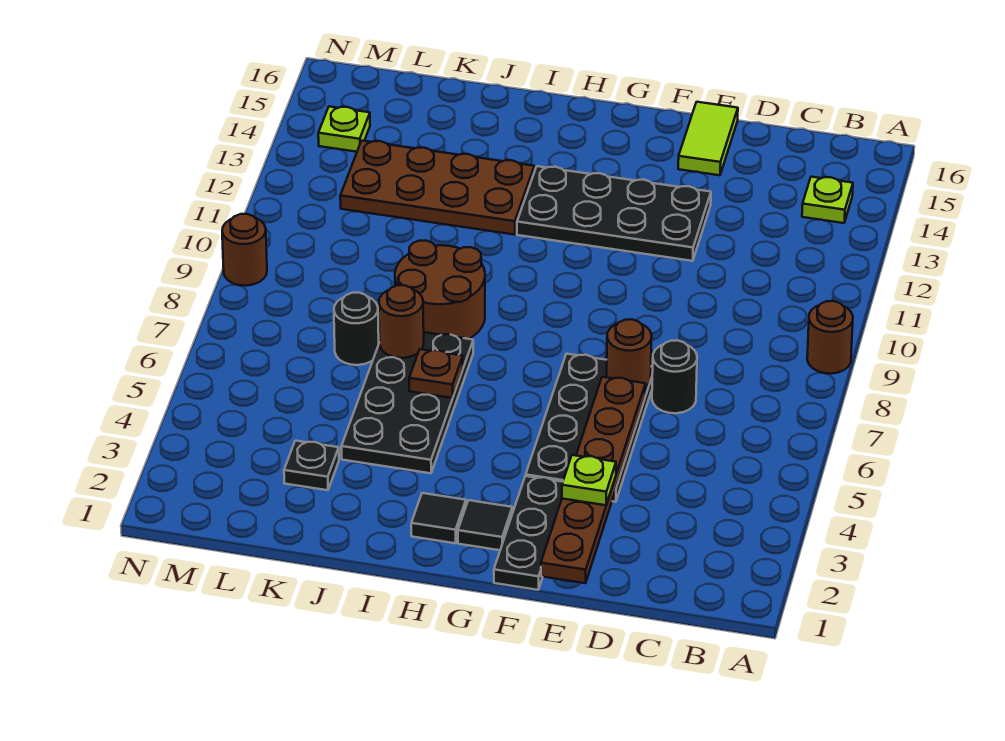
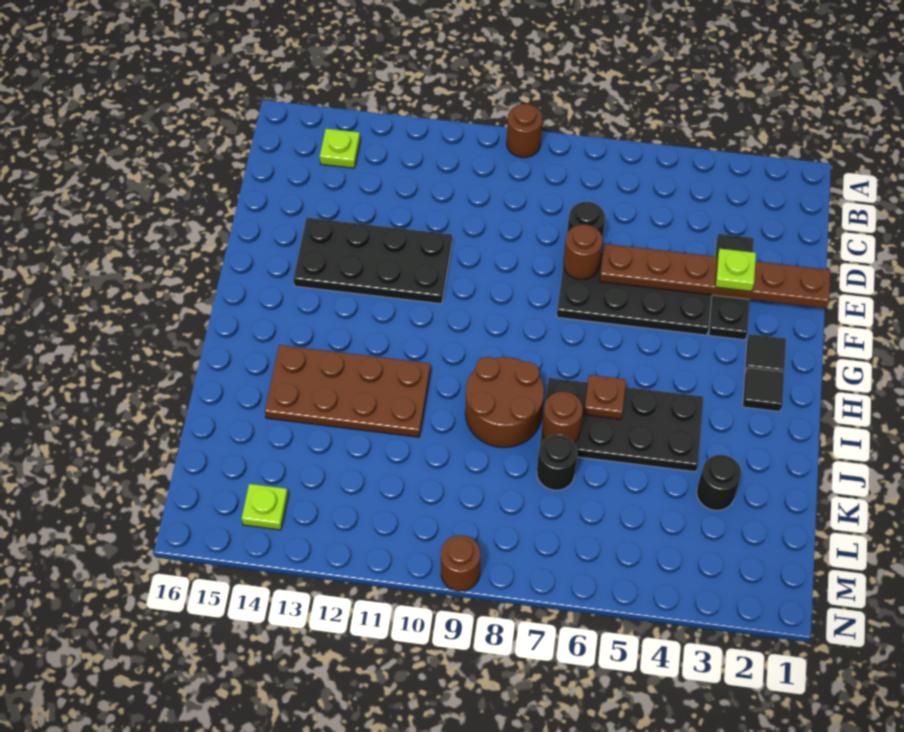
black plate E12:H13 level 1 -> black plate E11:F14 level 1
lime tile E15:E16 level 1 -> none
black plate F1:F3 level 1 -> black plate D3:F3 level 1
brown plate I12:L13 level 1 -> brown plate I11:J14 level 1
black plate K3 level 1 -> black round brick K3 level 1

